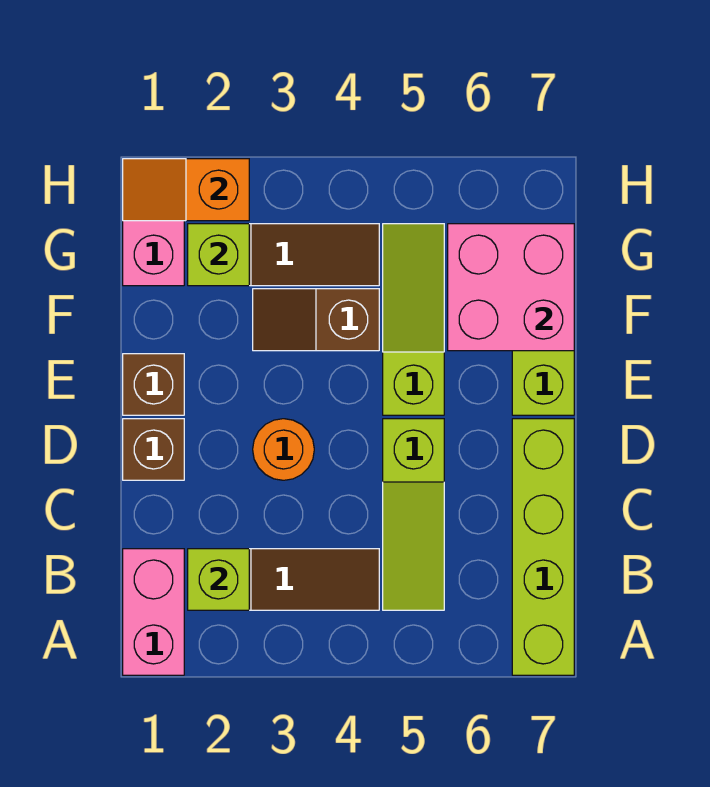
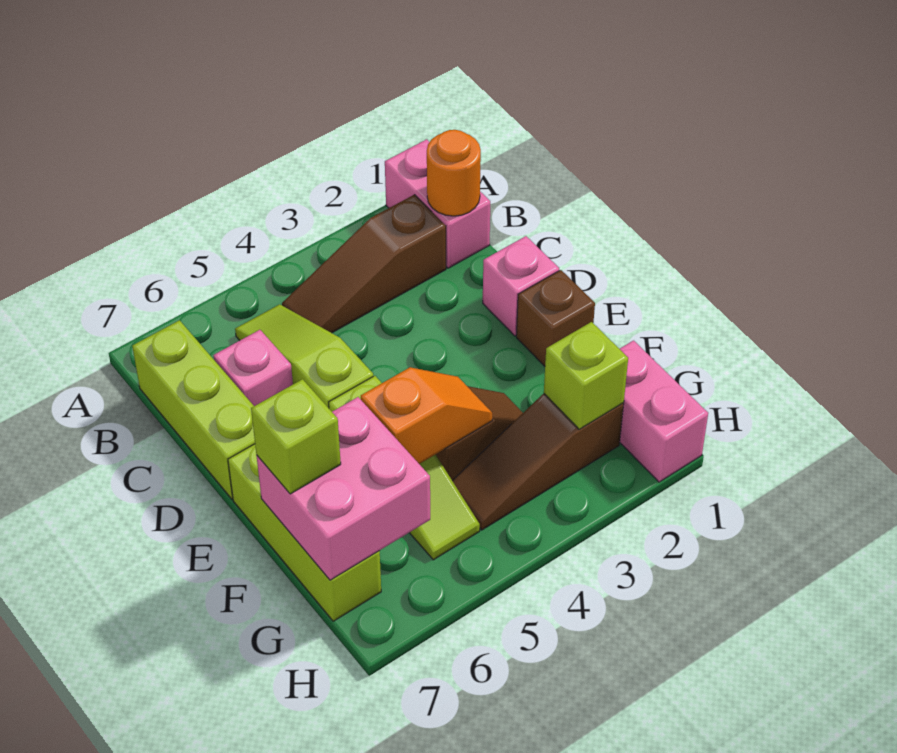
lime brick A7:D7 level 1 -> lime brick B7:D7 level 1
lime brick B2 level 2 -> lime brick F7 level 3
none -> pink brick C6 level 1
brown brick D1 level 1 -> pink brick D1 level 1
orange round brick D3 level 1 -> orange round brick B1 level 2
orange slope H1:H2 level 2 top 2 -> orange slope F4:F5 level 2 top 5

